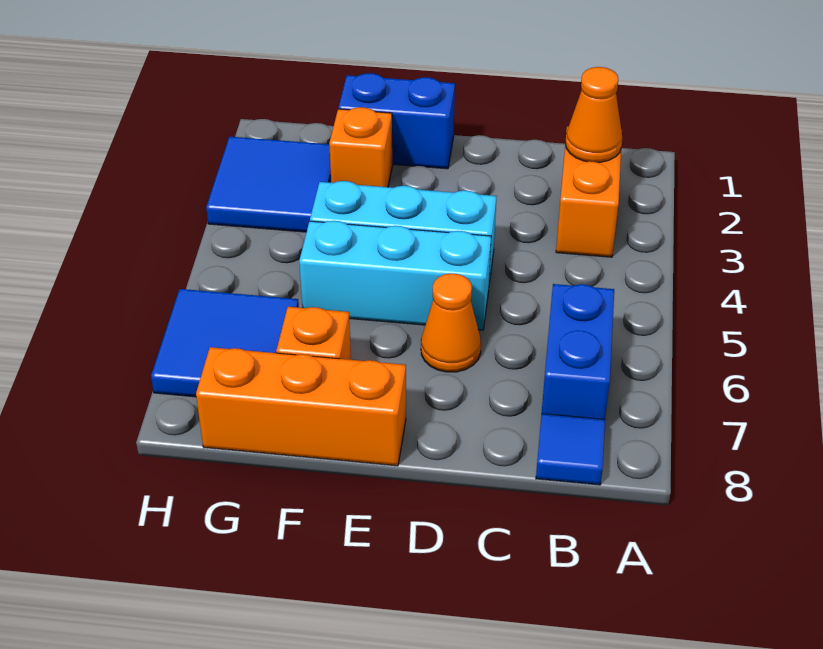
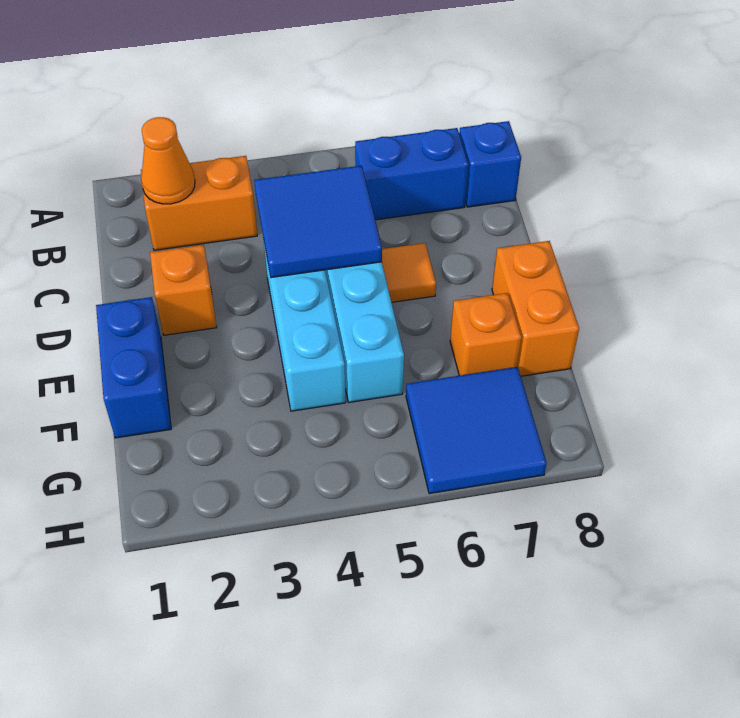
blue tile B8 level 1 -> blue brick B8 level 1
orange cone D6 level 1 -> orange tile D6 level 1
orange brick E8:G8 level 1 -> orange brick E8:F8 level 1
orange brick F2 level 1 -> orange brick D2 level 1
blue tile G2:H3 level 1 -> blue tile C4:D5 level 2

